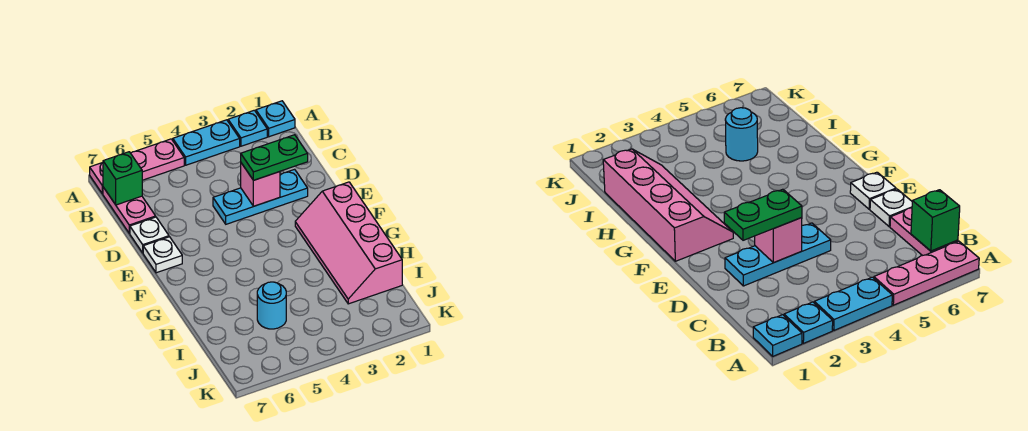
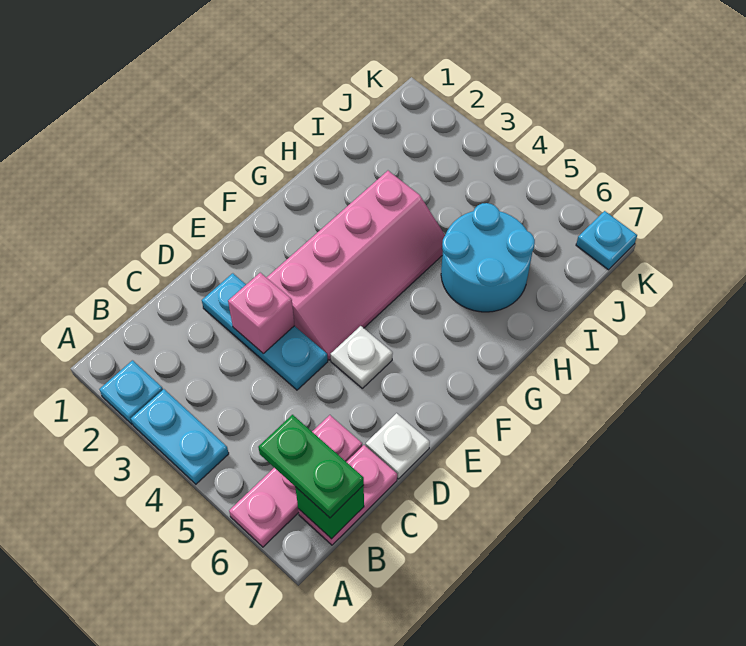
cyan plate A1 level 1 -> cyan plate K7 level 1
pink plate A5:A7 level 1 -> pink plate A6:C6 level 1
green plate D2:D3 level 3 -> green plate B6:B7 level 3
white plate E7 level 1 -> white plate E5 level 1
pink slope F1:I2 level 1 top 1 -> pink slope E3:H4 level 1 top 3
cyan round brick I5 level 1 -> cyan round brick H5:I6 level 1

